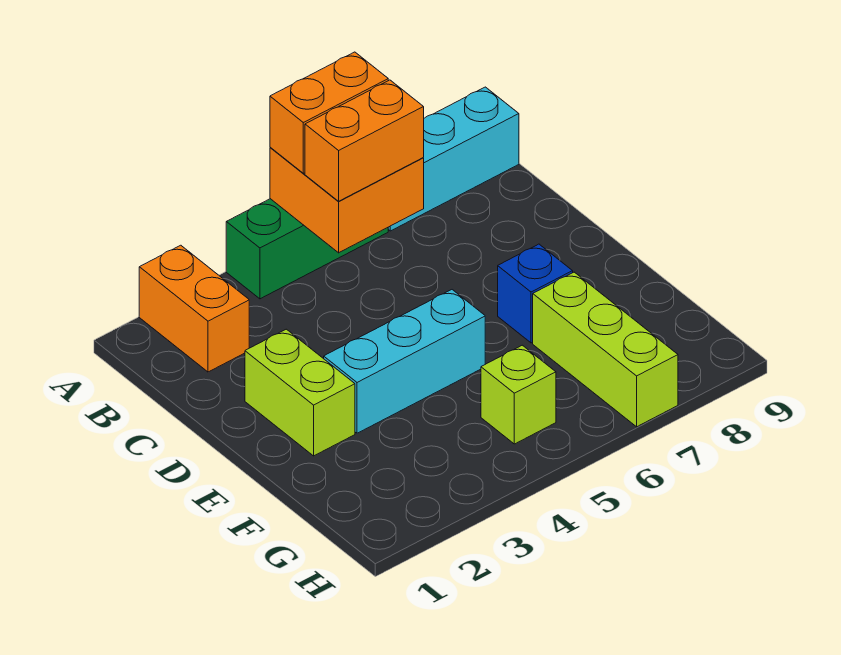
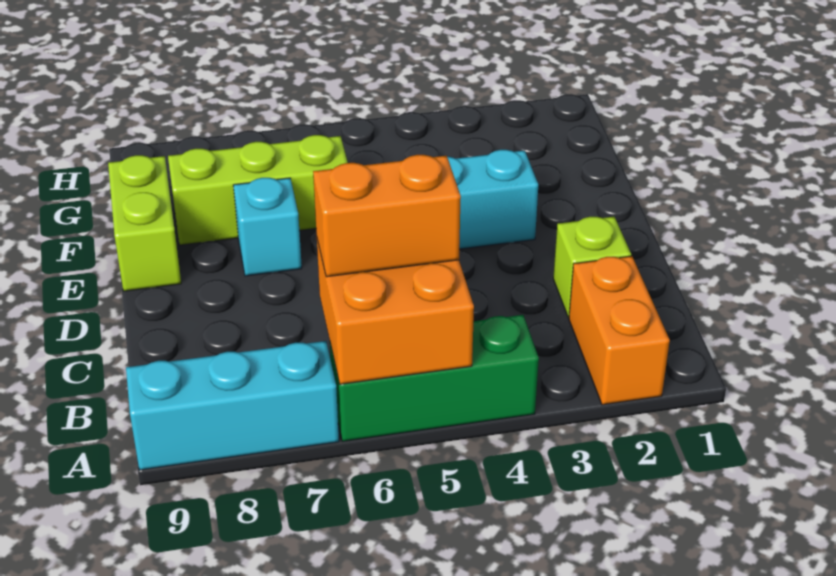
orange brick A5:A6 level 3 -> none
lime brick D2:E2 level 1 -> lime brick E9:F9 level 1
blue brick E7 level 1 -> cyan brick E7 level 1
lime brick F7:H7 level 1 -> lime brick F6:F8 level 1
lime brick G5 level 1 -> lime brick C2 level 1

